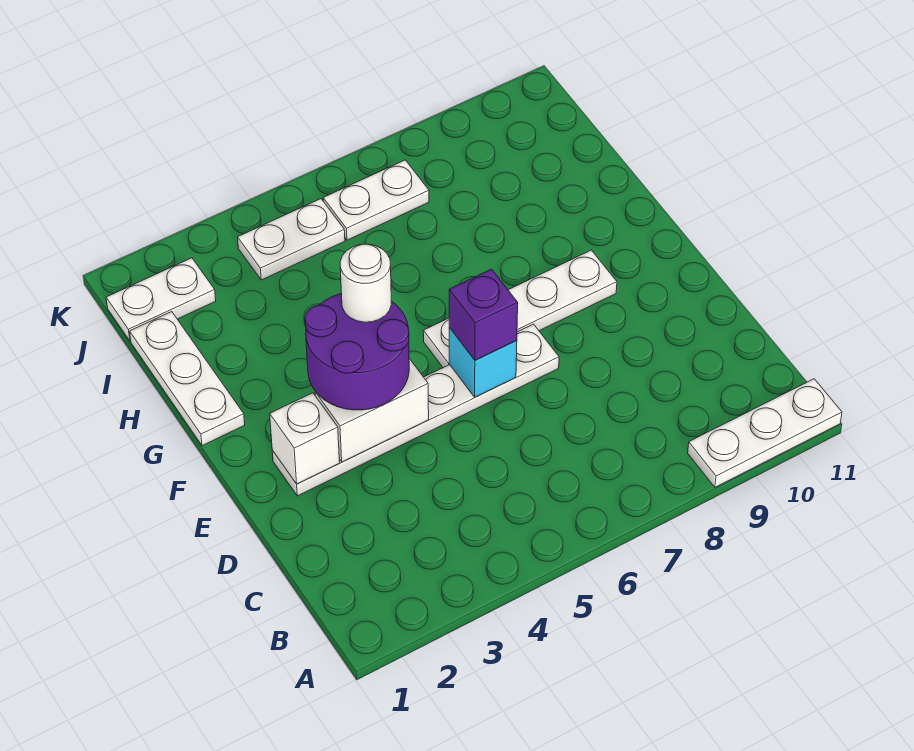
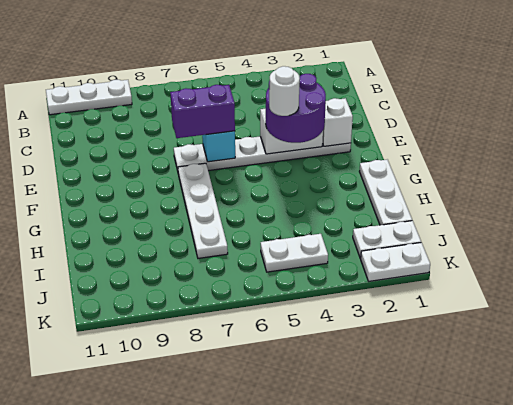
purple brick E6 level 3 -> purple brick E6:E7 level 3
white plate F6:F9 level 1 -> white plate F7:I7 level 1
white plate J6:J7 level 1 -> white plate K1:K2 level 1

